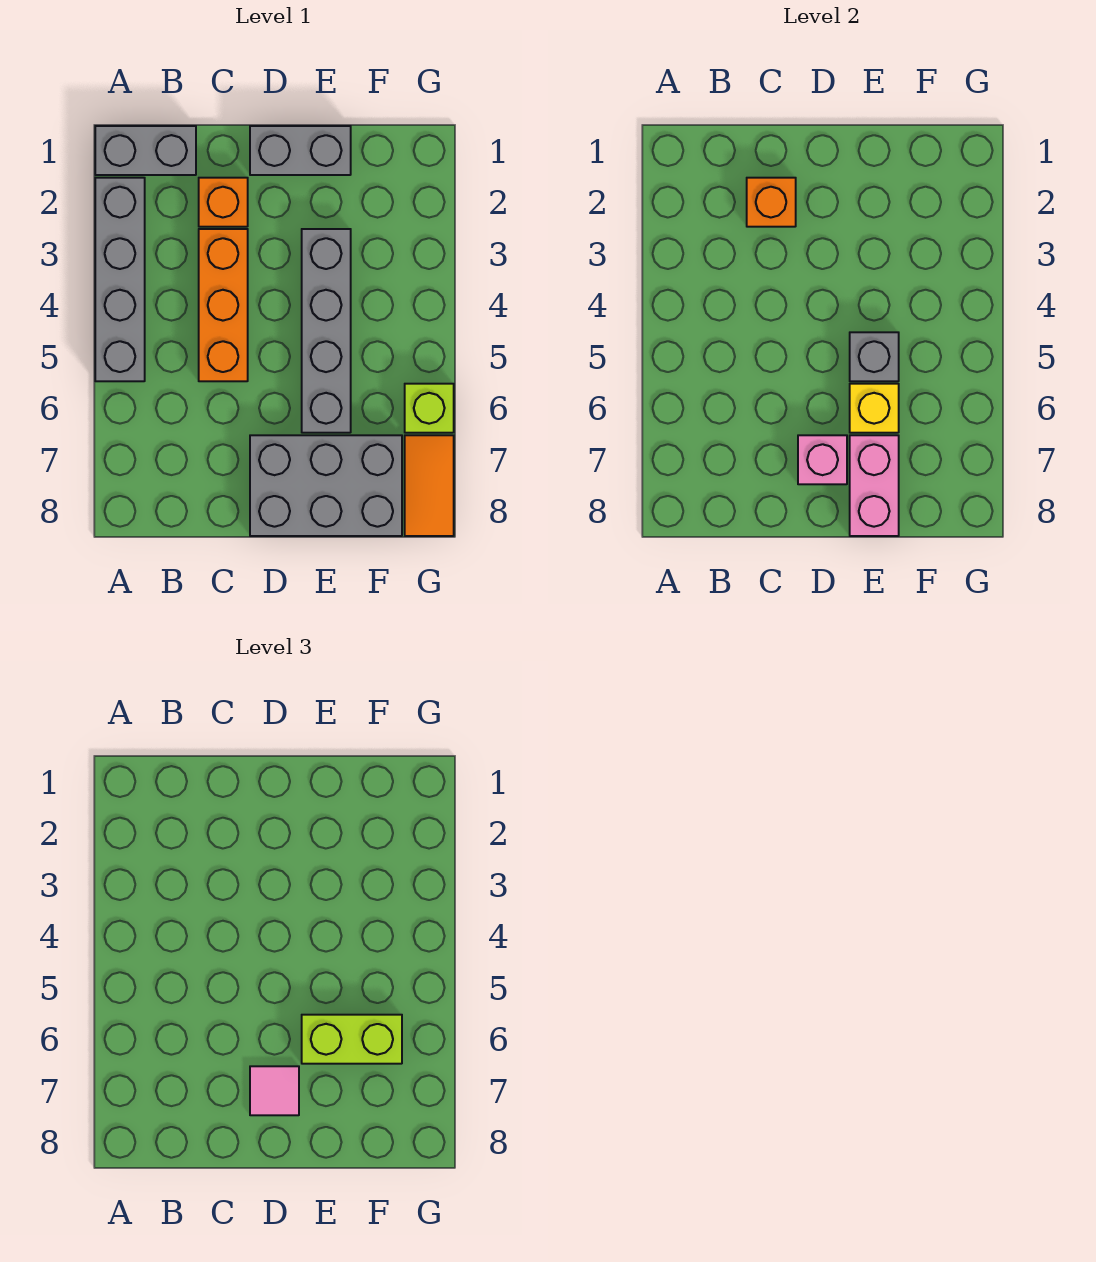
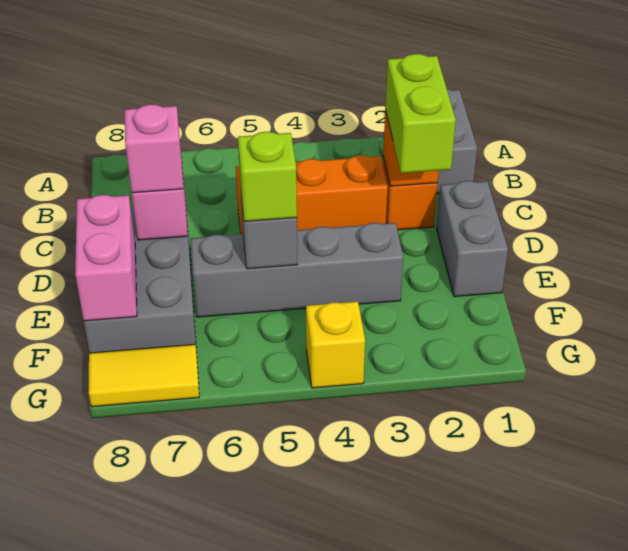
grey brick A2:A5 level 1 -> none
pink tile D7 level 3 -> pink brick D7 level 3
yellow brick E6 level 2 -> yellow brick G4 level 1
lime brick E6:F6 level 3 -> lime brick C2:D2 level 3
pink brick E7:E8 level 2 -> pink brick E8:F8 level 2
lime brick G6 level 1 -> lime brick E5 level 3
orange tile G7:G8 level 1 -> yellow tile G7:G8 level 1

